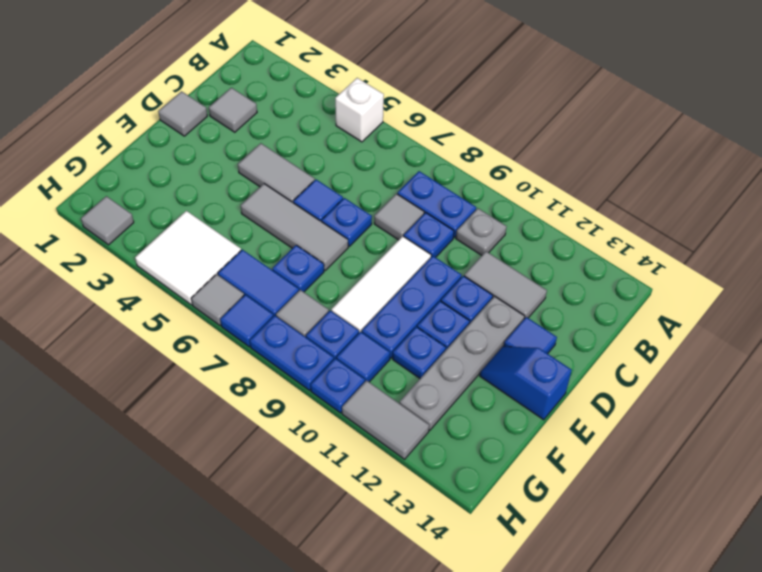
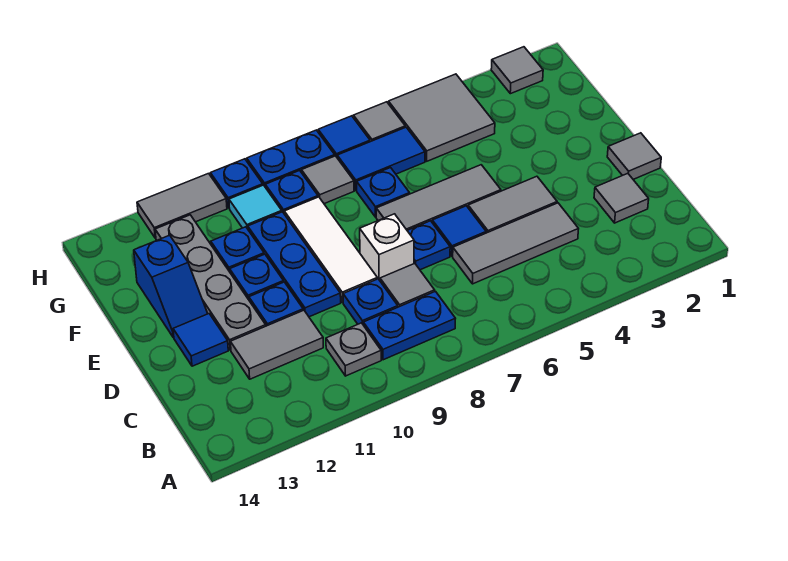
white brick A5 level 1 -> white brick D8 level 1
none -> grey tile C4:C6 level 1
blue slope E13:E14 level 1 top 14 -> blue slope E13:F13 level 1 top F
white tile G4:H5 level 1 -> grey tile G4:H5 level 1
blue tile G10 level 1 -> cyan tile G10 level 1

